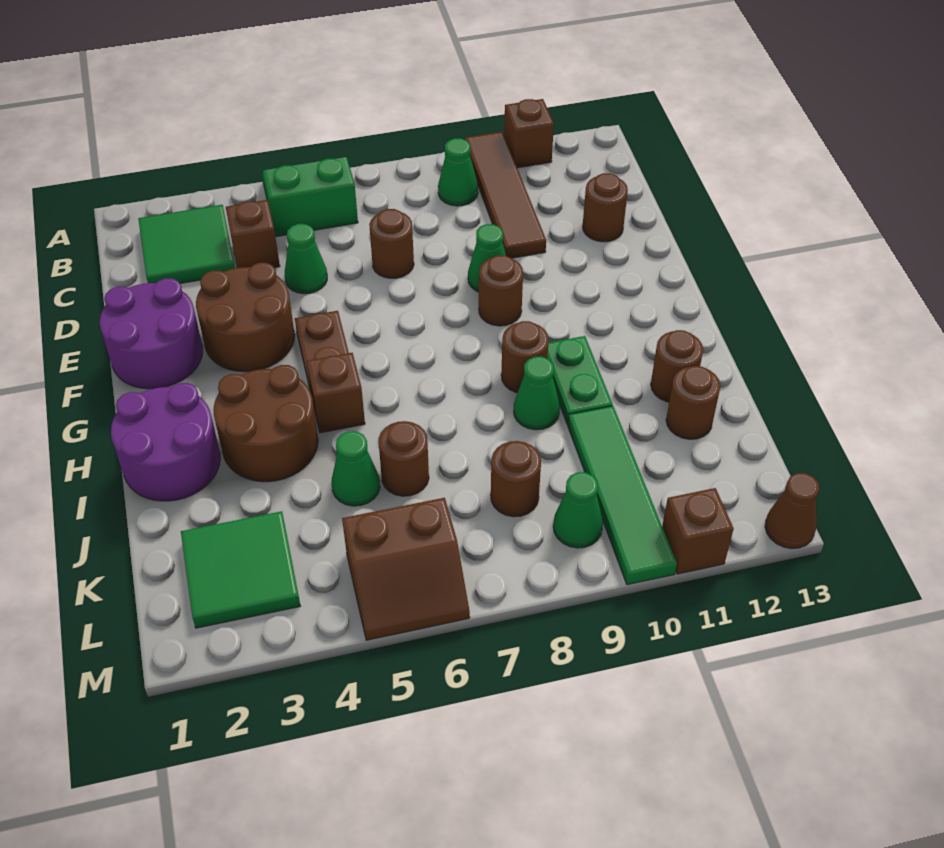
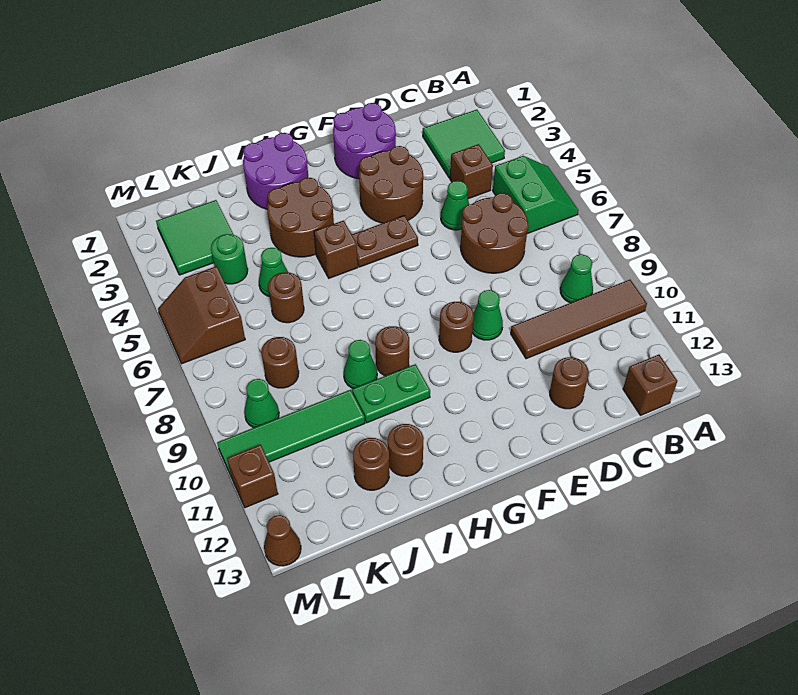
brown brick A11 level 1 -> brown brick B13 level 1
brown round brick D7 level 1 -> brown round brick C6:D7 level 1
none -> green round brick K4 level 1

